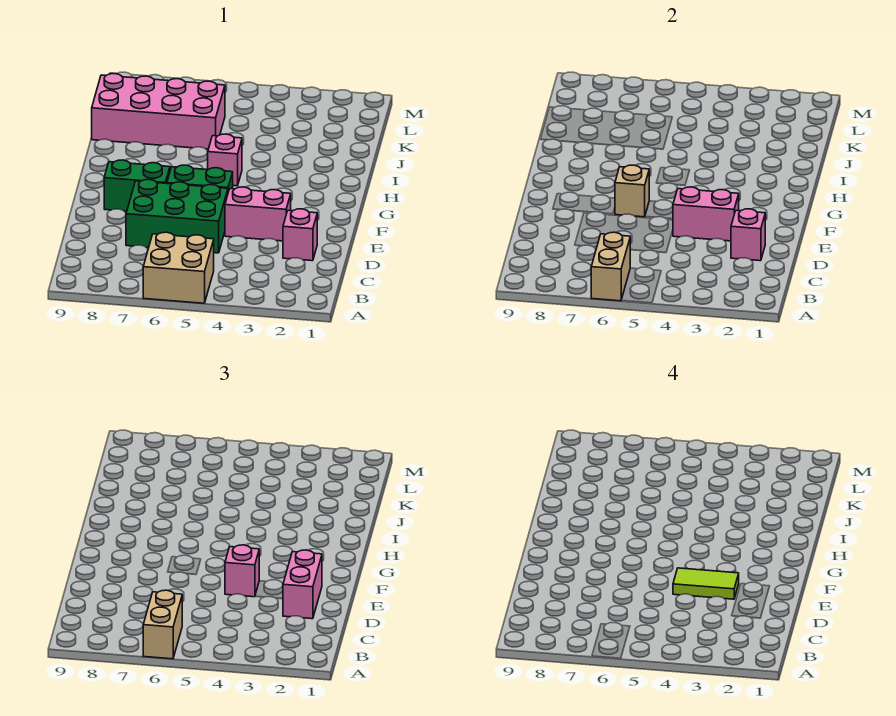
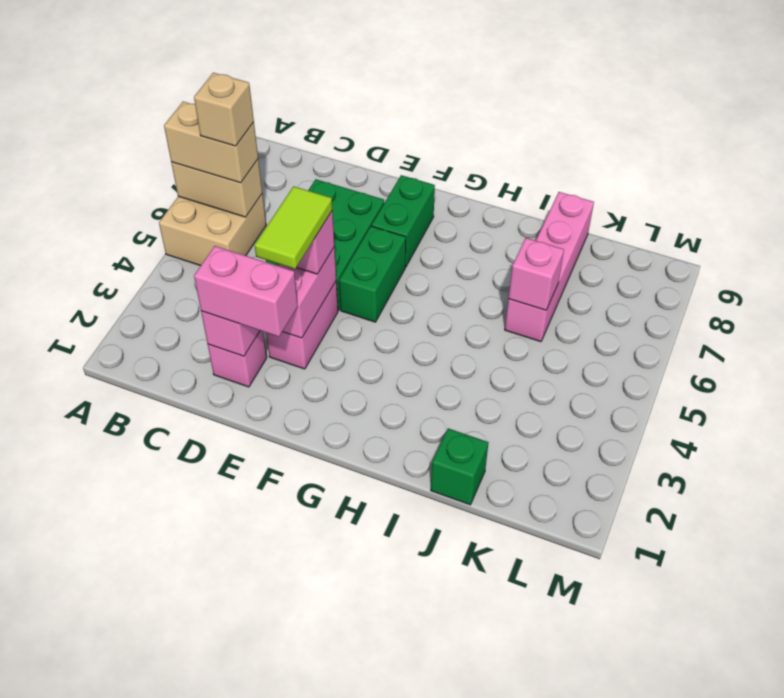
tan brick F6 level 2 -> tan brick B6 level 4
pink brick H5 level 1 -> pink brick J6 level 2
none -> green brick J1 level 1
pink brick J6:K9 level 1 -> pink brick J6:J9 level 1

